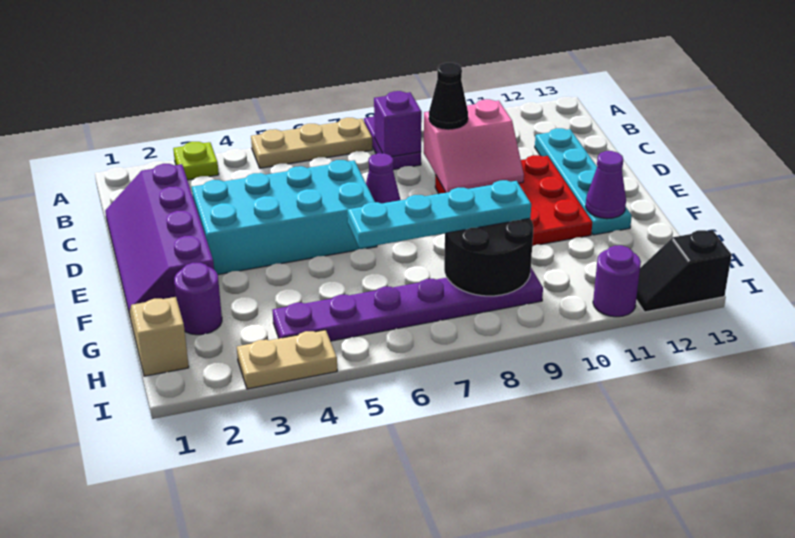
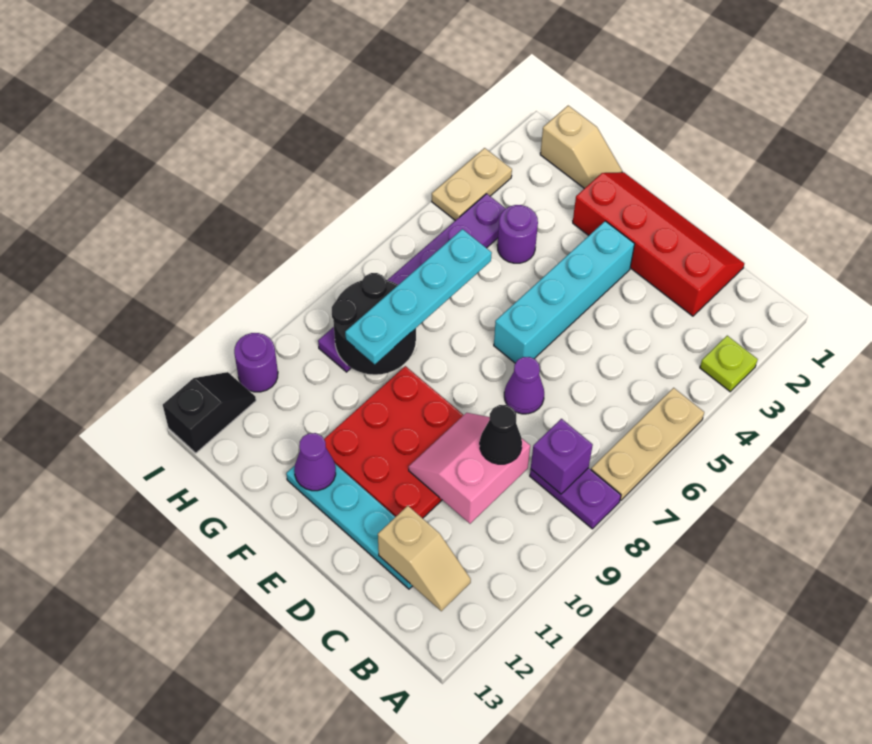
none -> tan slope B12:C12 level 2 top C
purple slope C1:F2 level 1 top 2 -> red slope C1:F2 level 1 top 2
cyan brick D3:E6 level 1 -> cyan brick E3:E6 level 1
purple round brick G2 level 1 -> purple round brick G4 level 1

